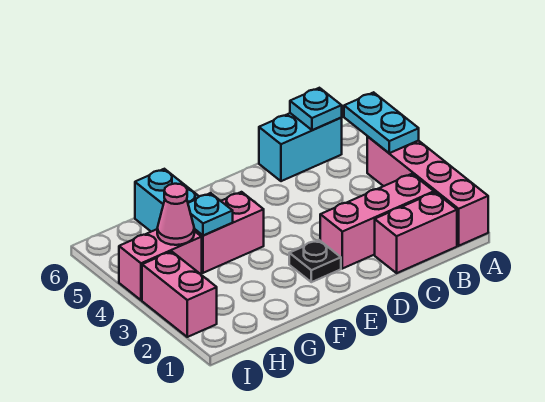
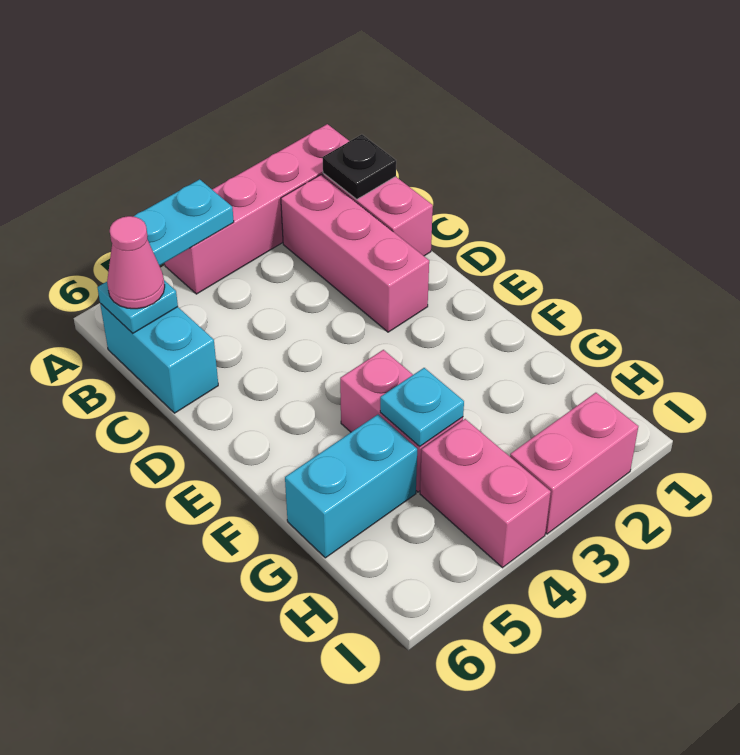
black plate E2 level 1 -> black plate B1 level 2
pink cone H4 level 2 -> pink cone B6 level 3

